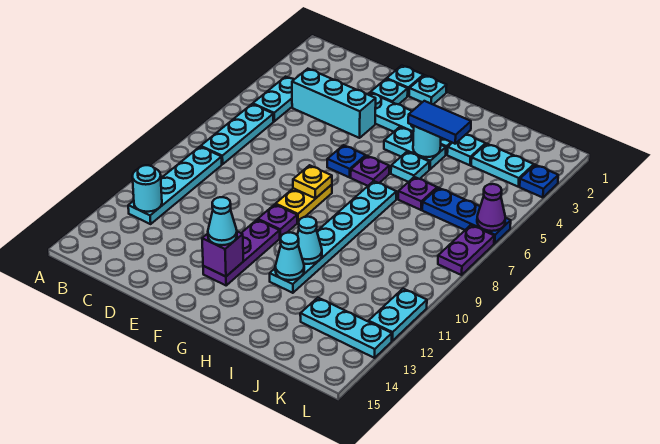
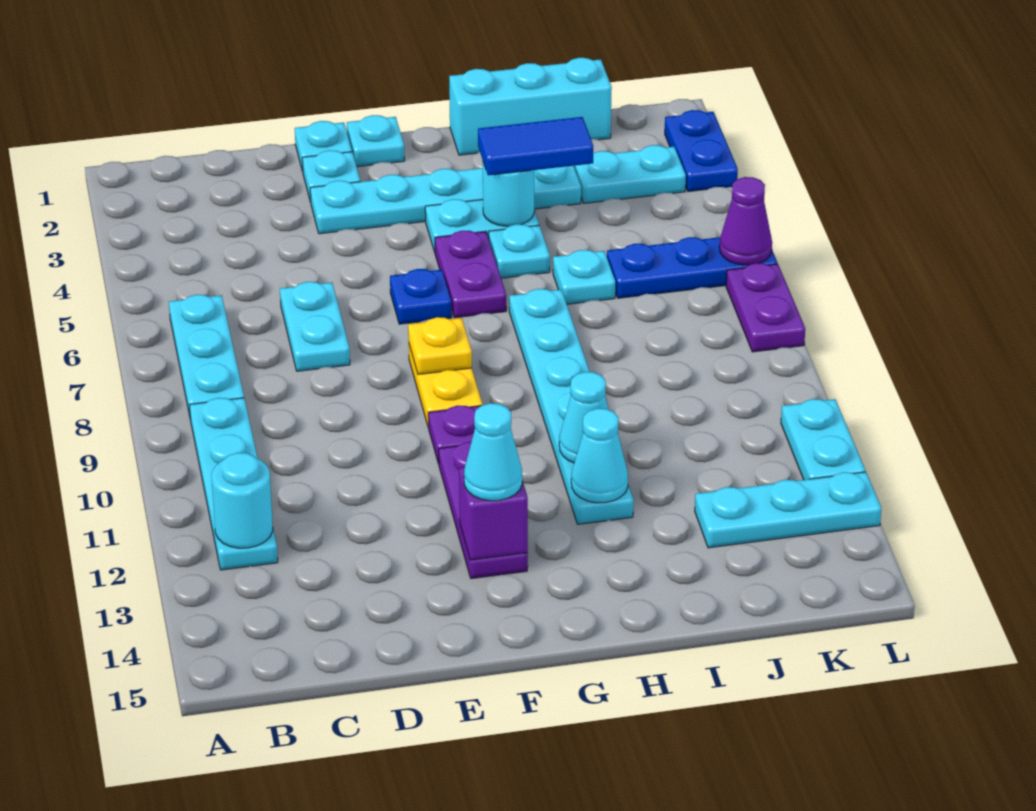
cyan plate B4:B5 level 1 -> cyan plate D6:D7 level 1
cyan brick C4:E4 level 1 -> cyan brick H1:J1 level 1
purple plate G6 level 1 -> purple plate G5:G6 level 1
purple plate I6 level 1 -> cyan plate I6 level 1
blue plate L3 level 1 -> blue plate L2:L3 level 1

